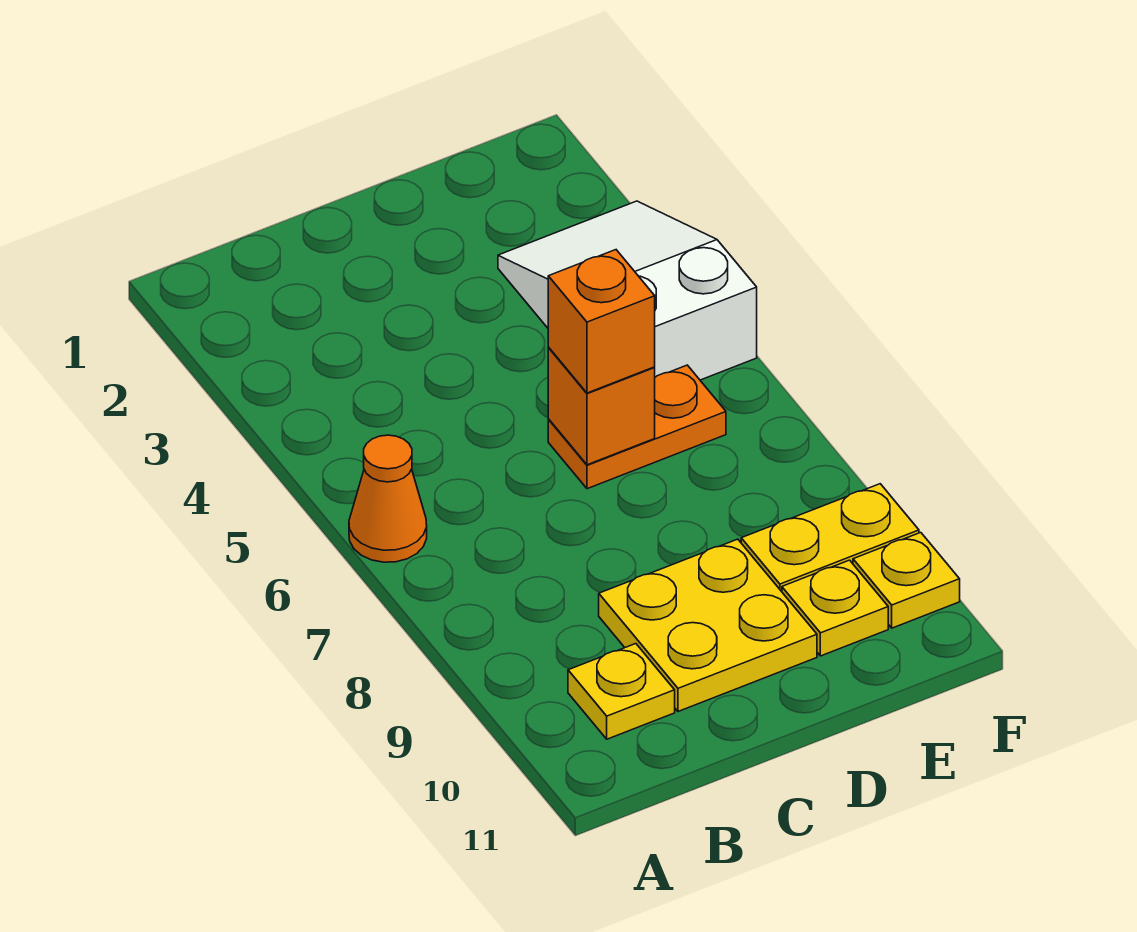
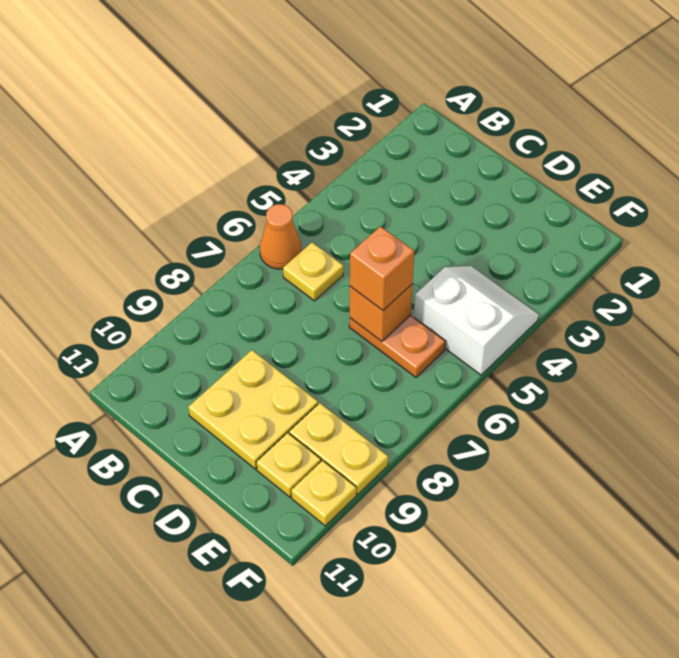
yellow plate B10 level 1 -> yellow plate B6 level 1
white slope E3:F5 level 1 top 5 -> white slope E4:F5 level 1 top 5

